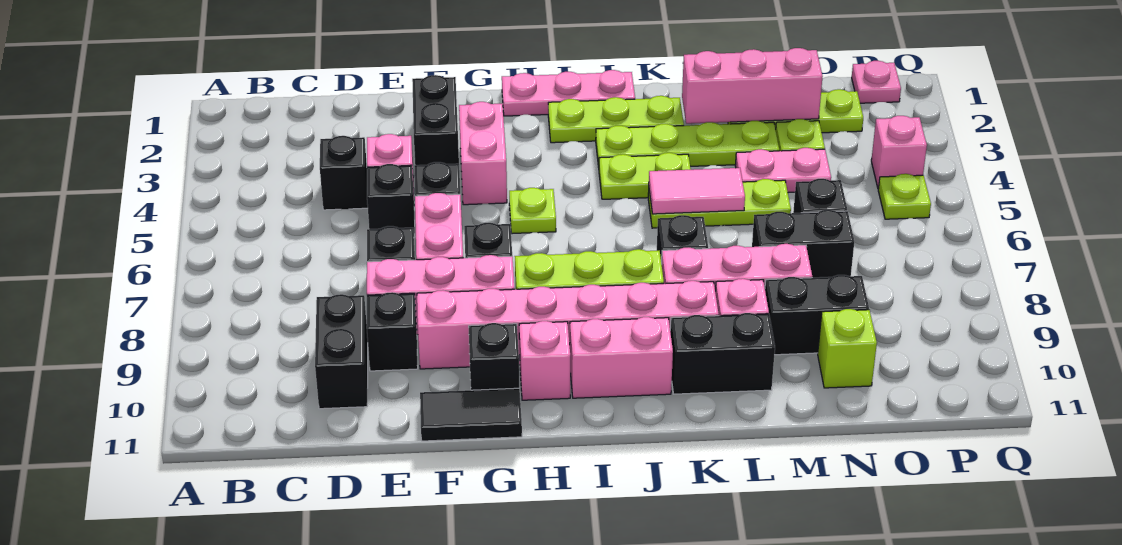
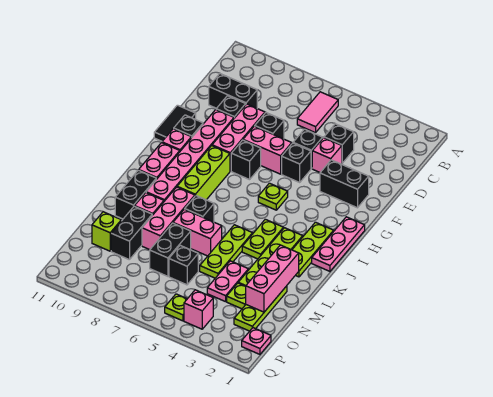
pink brick G3:G4 level 1 -> pink brick L6:L7 level 1
pink tile K5:L5 level 2 -> pink tile B6:C6 level 1

